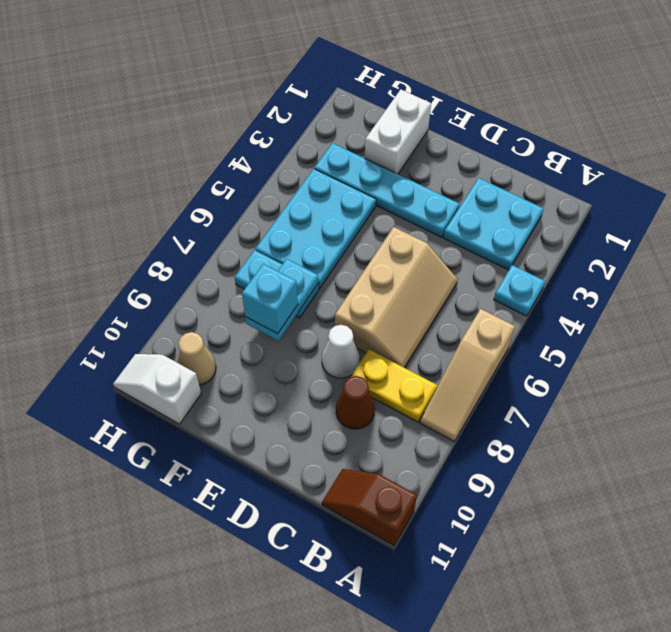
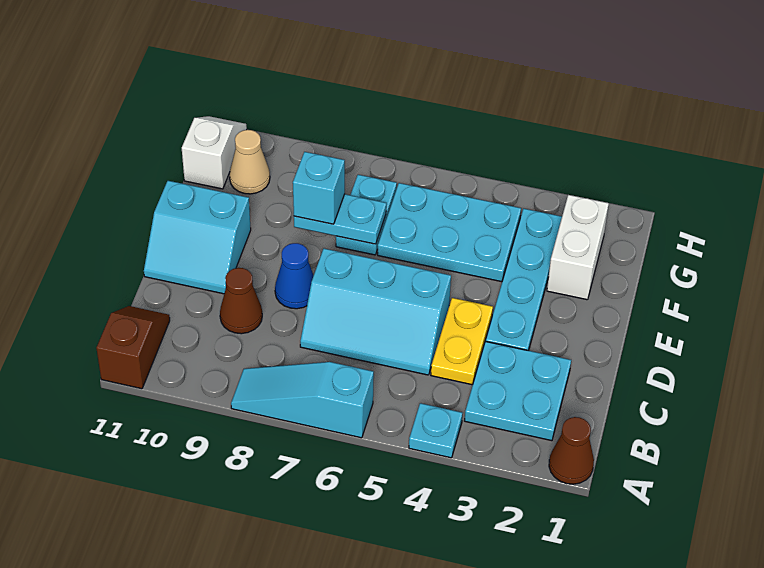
none -> brown cone A1 level 1
tan slope A6:A8 level 1 top 6 -> cyan slope A6:A8 level 1 top 6
yellow plate B8:C8 level 1 -> yellow plate C4:D4 level 1
tan slope C5:D7 level 1 top D -> cyan slope C5:D7 level 1 top D
white cone D8 level 1 -> blue cone D8 level 1
none -> cyan slope D10:E11 level 1 top E
white brick F1:F2 level 1 -> white brick F2:G2 level 1

